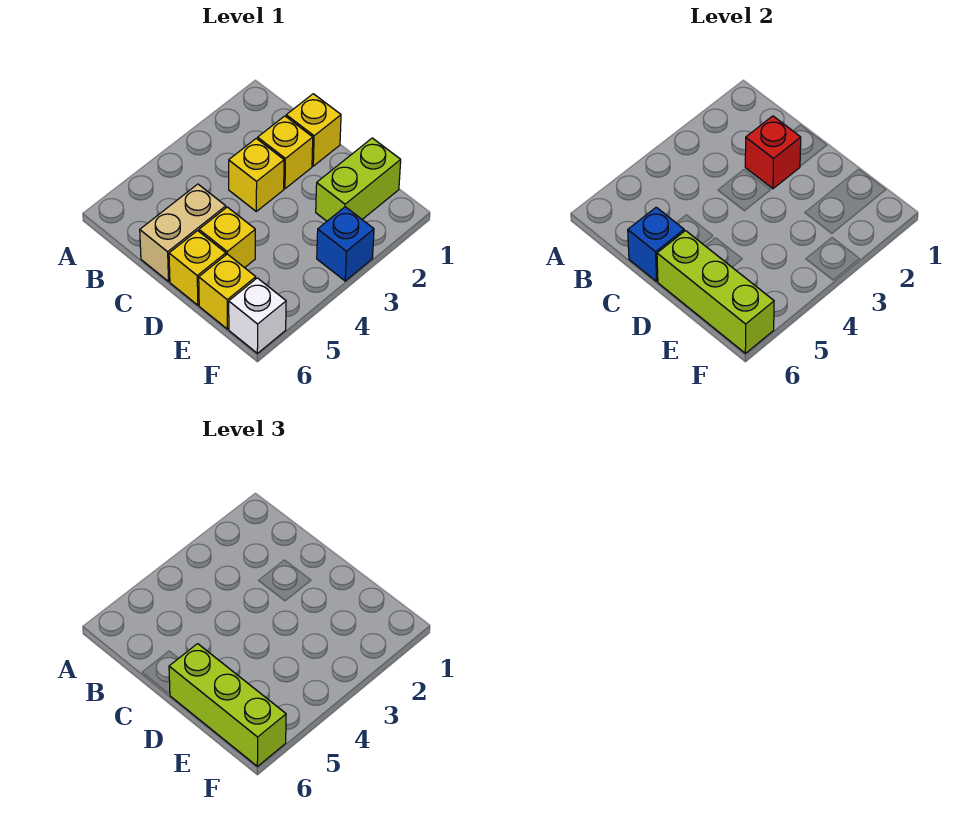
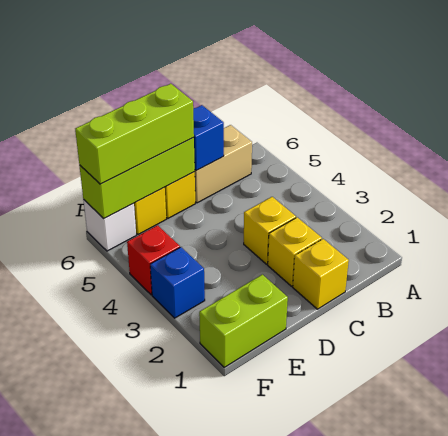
red brick C2 level 2 -> red brick F4 level 1
tan brick C5:C6 level 1 -> tan brick B6:C6 level 1
yellow brick D5 level 1 -> none
lime brick E1:E2 level 1 -> lime brick E1:F1 level 1

